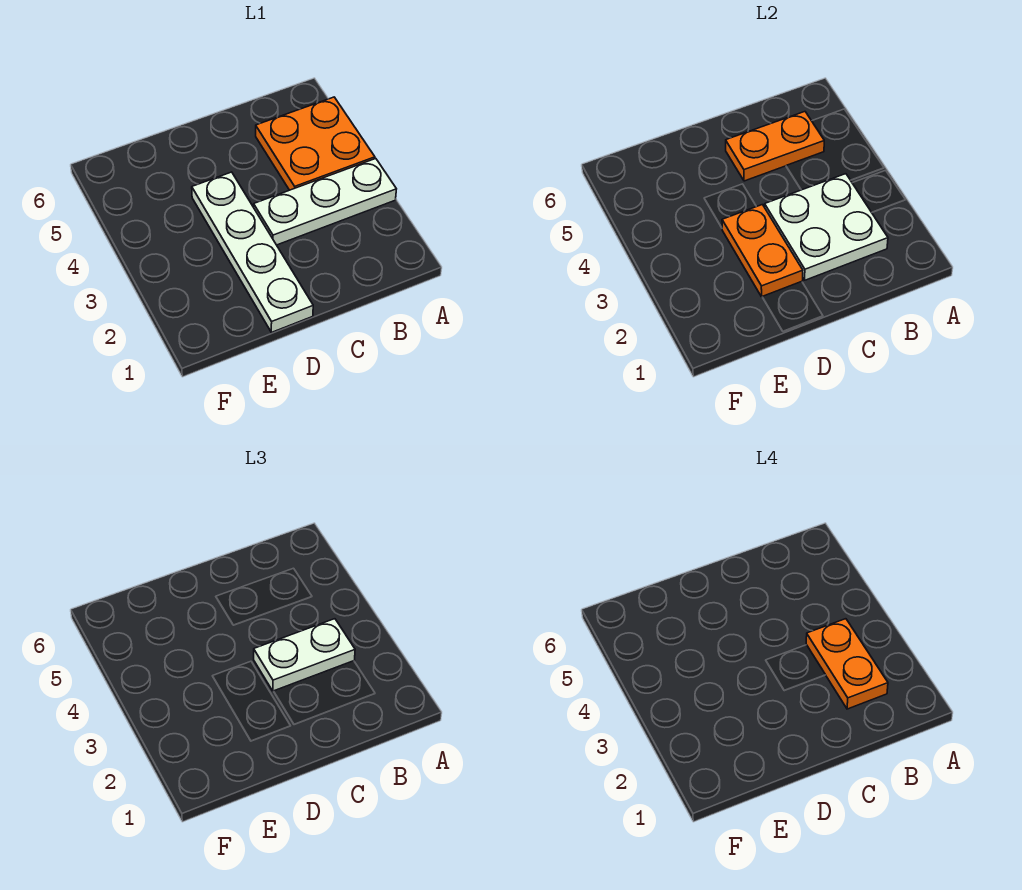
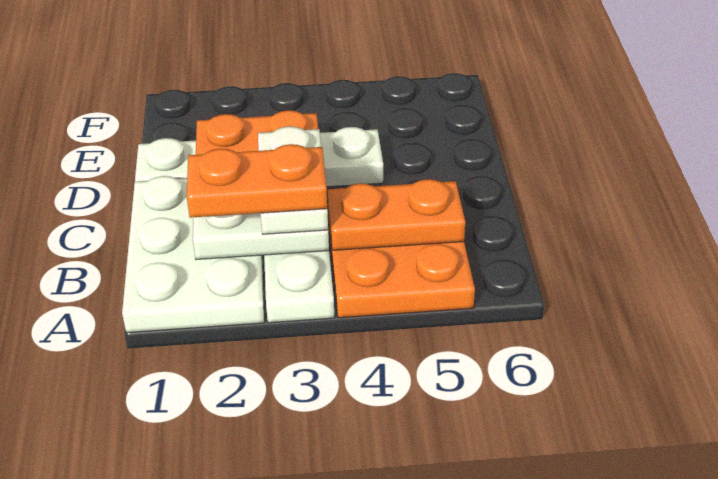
none -> white plate A1:C2 level 1
orange plate B5:C5 level 2 -> orange plate B4:B5 level 2

